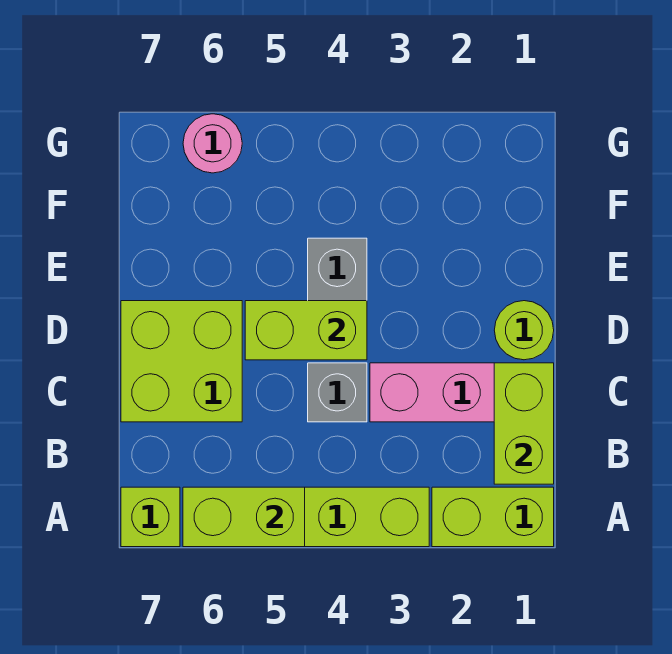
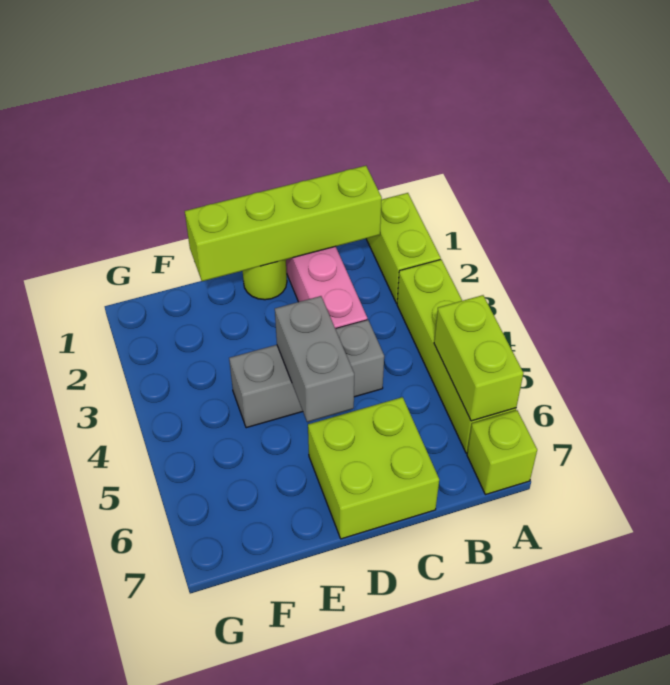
lime brick B1:C1 level 2 -> lime brick B1:E1 level 2
lime brick D4:D5 level 2 -> grey brick D4:D5 level 2
pink round brick G6 level 1 -> none

